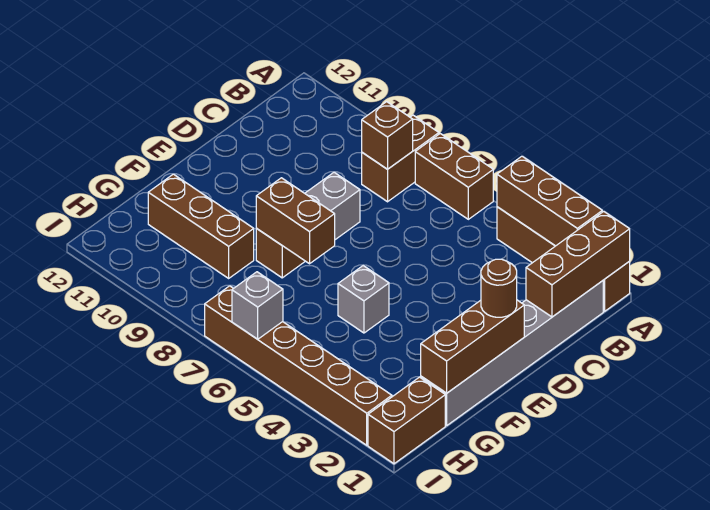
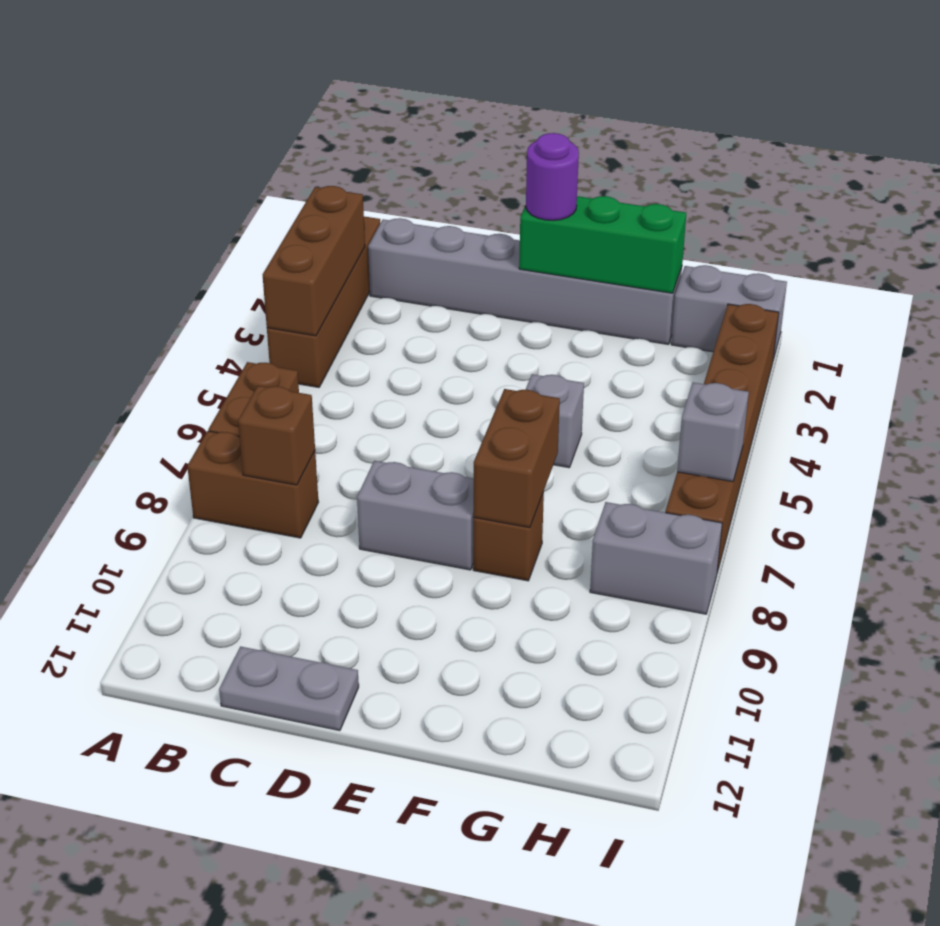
brown brick A1:C1 level 2 -> none
none -> grey plate C12:D12 level 1
brown brick E1:G1 level 2 -> green brick E1:G1 level 2
brown round brick E1 level 3 -> purple round brick E1 level 3
brown brick G9:G11 level 1 -> none
brown brick H1:I1 level 1 -> grey brick H1:I1 level 1
none -> grey brick H8:I8 level 1

